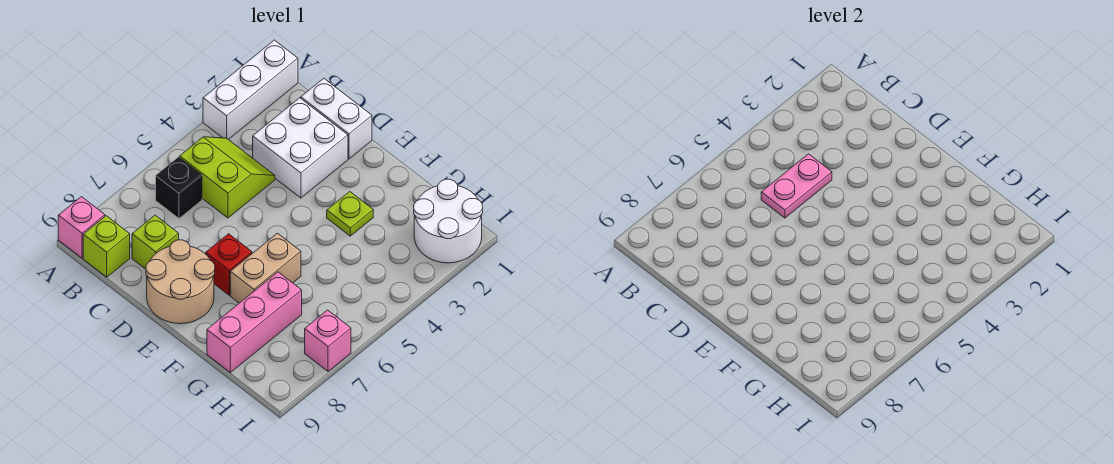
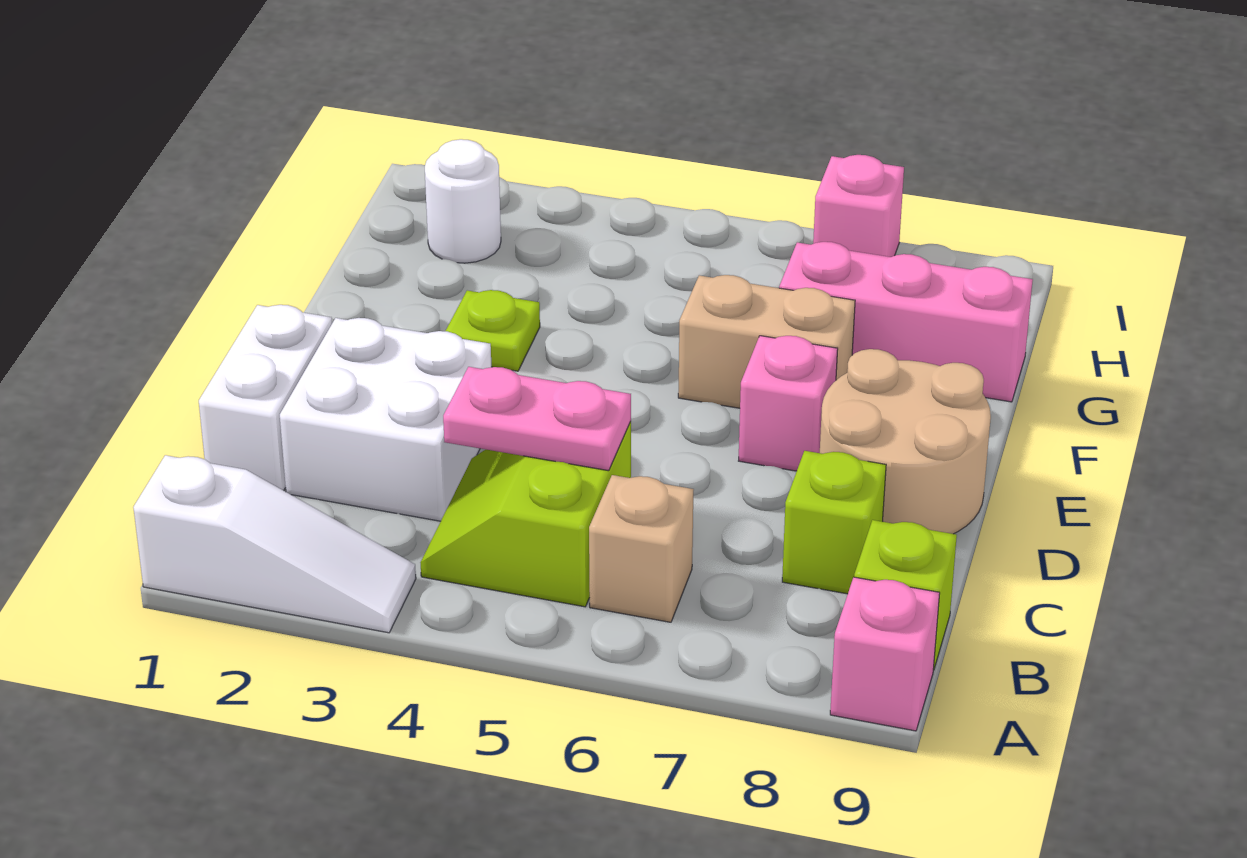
white brick A1:A3 level 1 -> white slope A1:A3 level 1 top 1
black brick B6 level 1 -> tan brick B6 level 1
red brick E7 level 1 -> pink brick E7 level 1
white round brick H1:I2 level 1 -> white round brick H2 level 1

